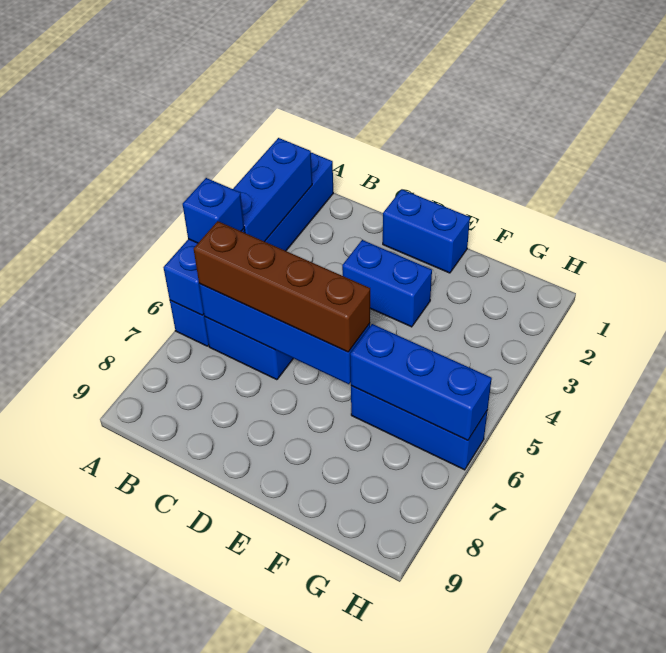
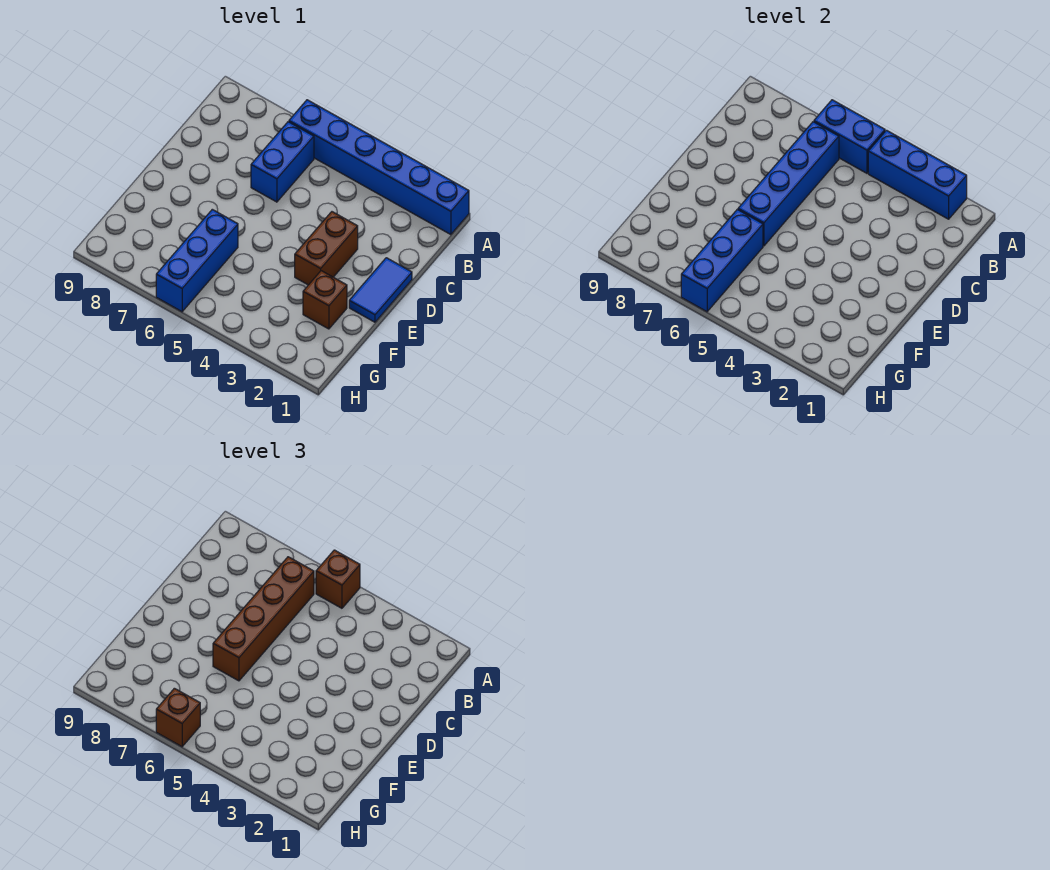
blue brick A5 level 3 -> brown brick A5 level 3
blue brick D1:E1 level 1 -> blue tile D1:E1 level 1
blue brick D3:E3 level 1 -> brown brick D3:E3 level 1
none -> brown brick F2 level 1
none -> brown brick H6 level 3

